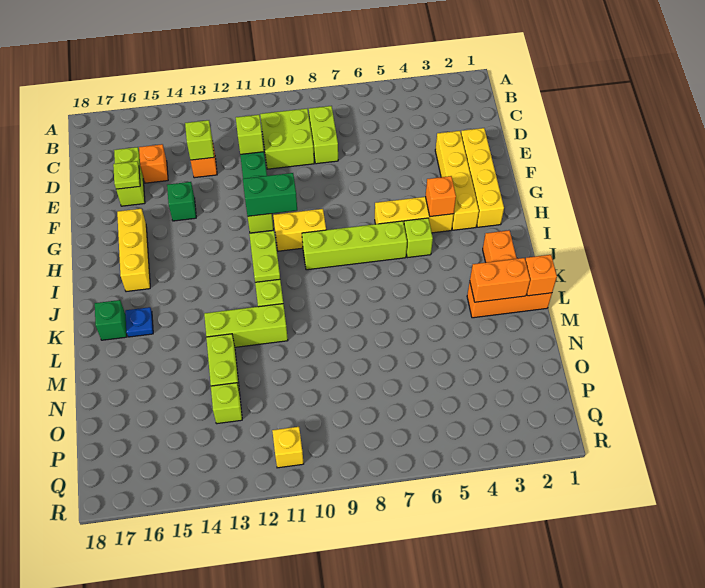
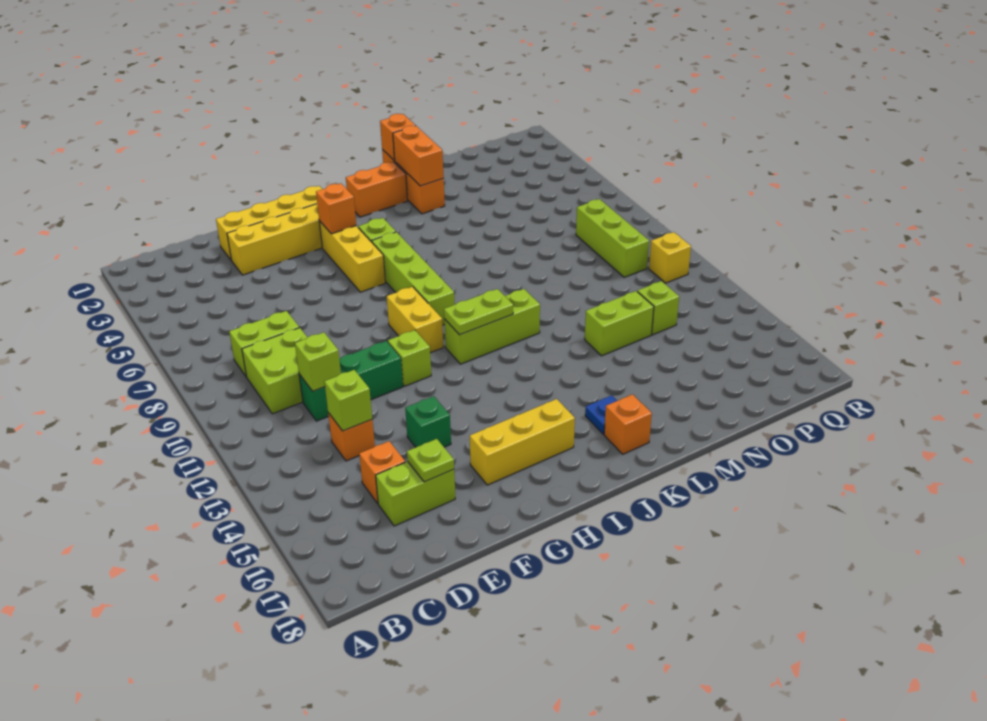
green brick G10:G11 level 2 -> none
green brick K17 level 1 -> orange brick K17 level 1
lime brick L11:L13 level 1 -> lime brick P8:P10 level 1

